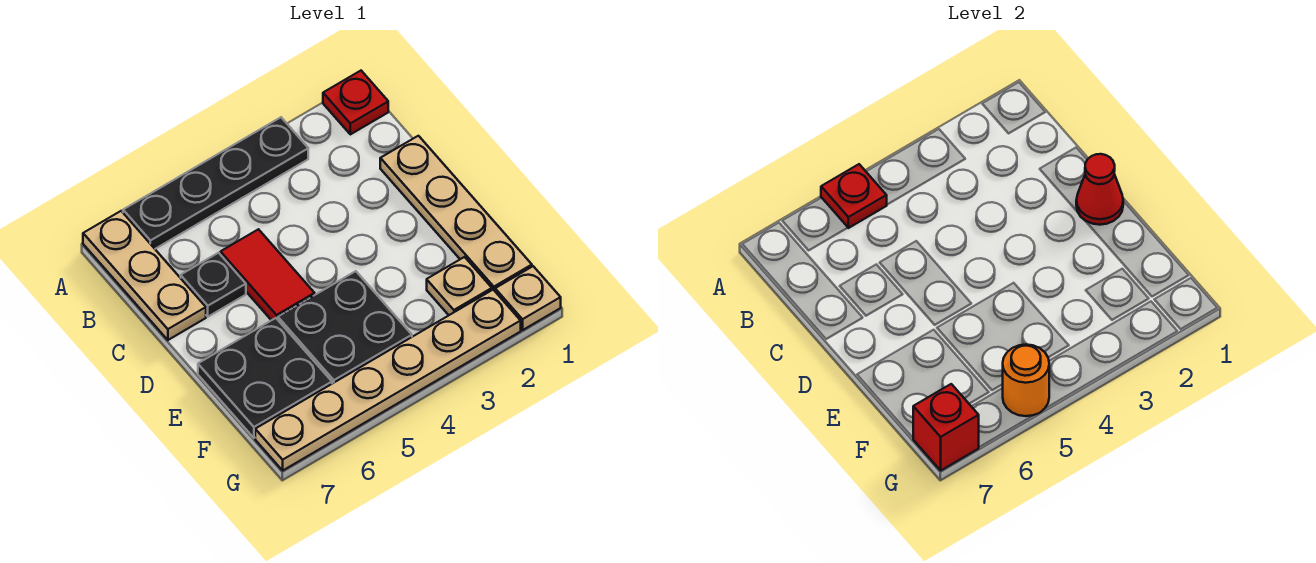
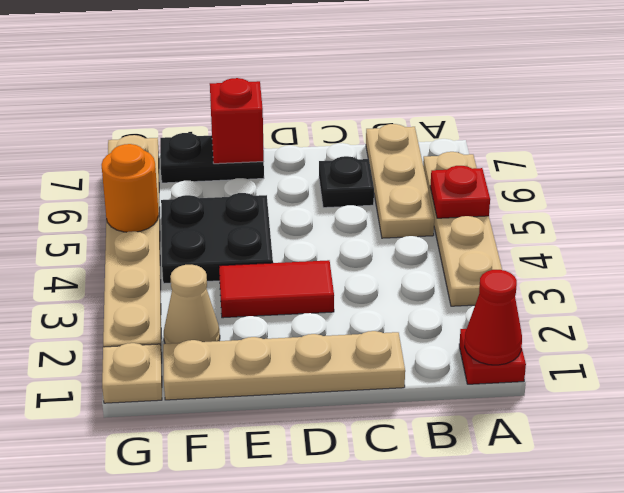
black plate A3:A6 level 1 -> tan plate A3:A6 level 1
tan plate A7:C7 level 1 -> tan plate B5:B7 level 1
red tile C5:D5 level 1 -> red tile D3:E3 level 1
red cone D1 level 2 -> red cone A1 level 2
black plate E6:F7 level 1 -> black plate E7:F7 level 1
tan plate F2 level 1 -> tan cone F2 level 1
red brick G7 level 2 -> red brick E7 level 2

